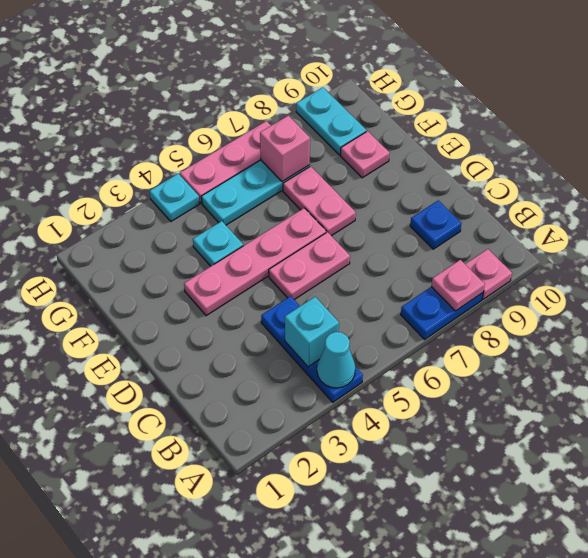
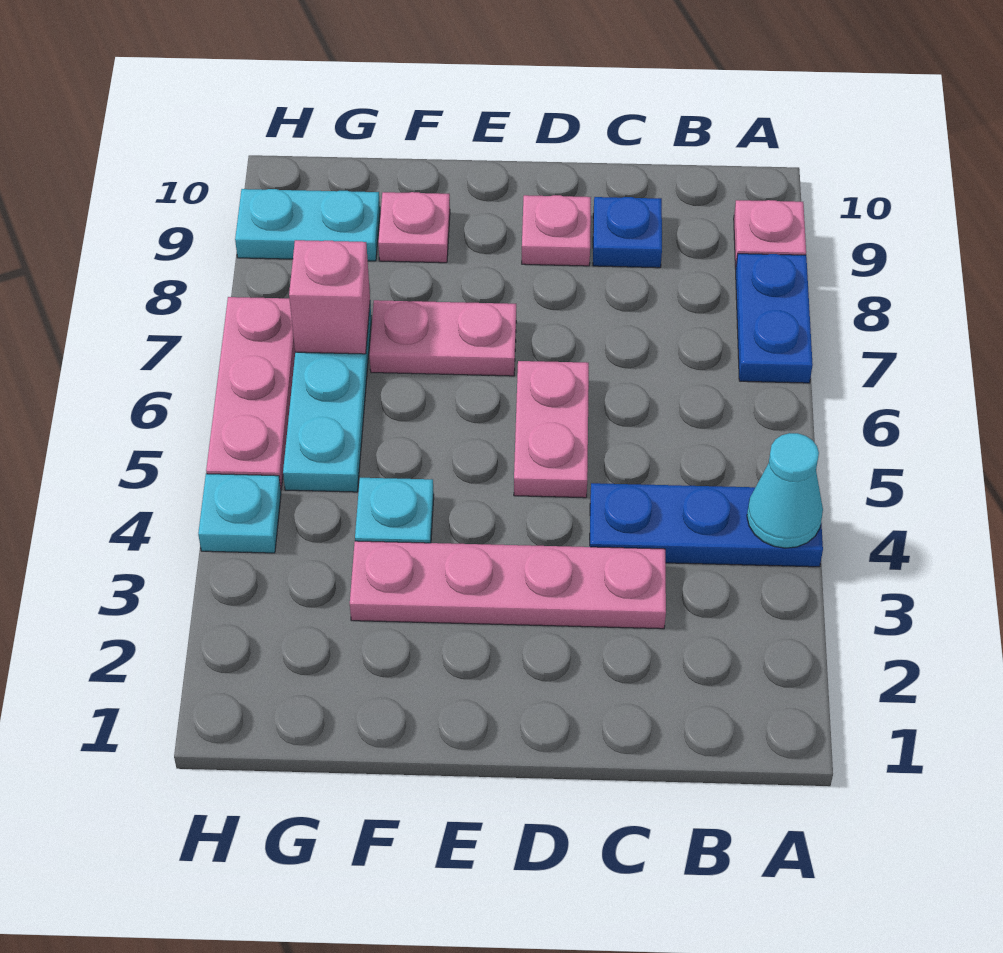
pink plate A8 level 2 -> pink plate D9 level 1
cyan brick B4 level 2 -> none
pink plate E3:E6 level 1 -> pink plate C3:F3 level 1

